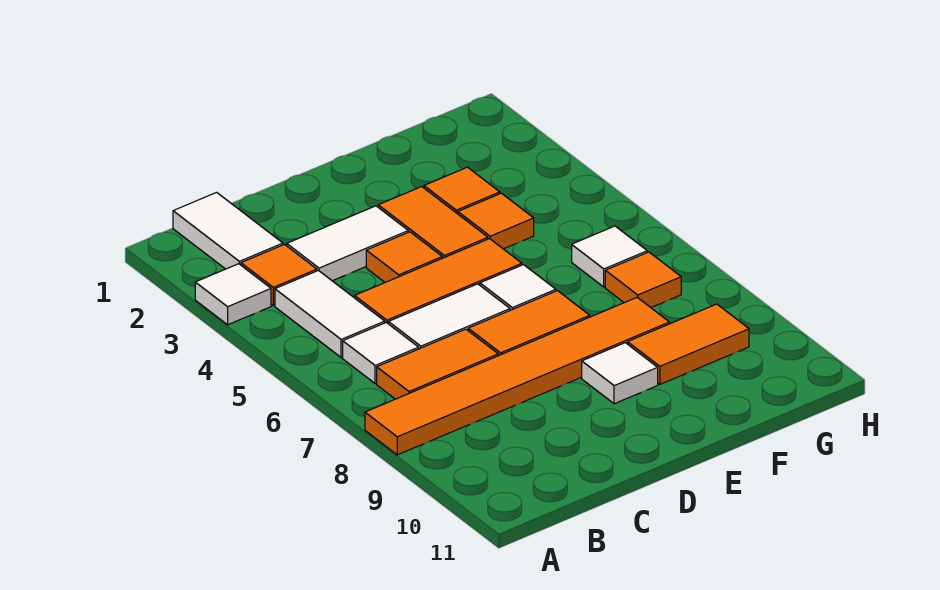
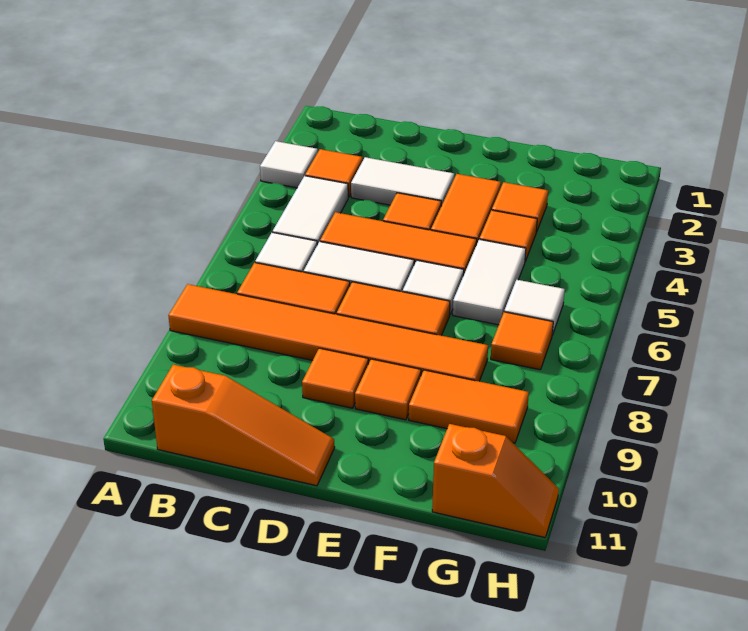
white tile B1:B2 level 1 -> white tile F5:F6 level 1
none -> orange slope B11:D11 level 1 top B
none -> orange tile D9 level 1
white tile E9 level 1 -> orange tile E9 level 1
none -> orange slope G11:H11 level 1 top G

